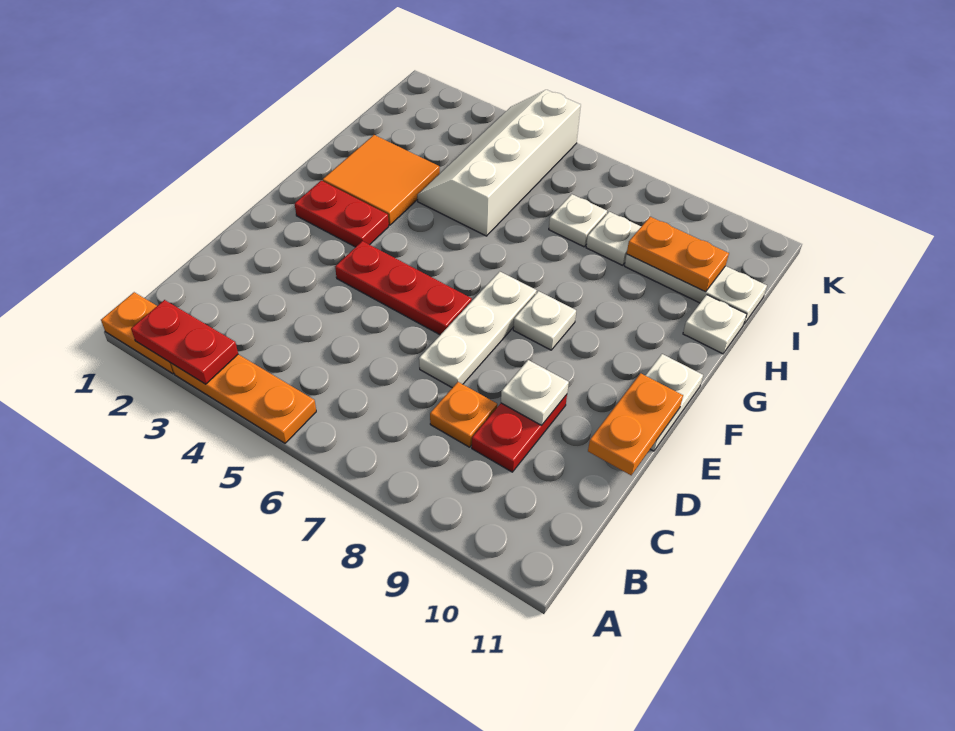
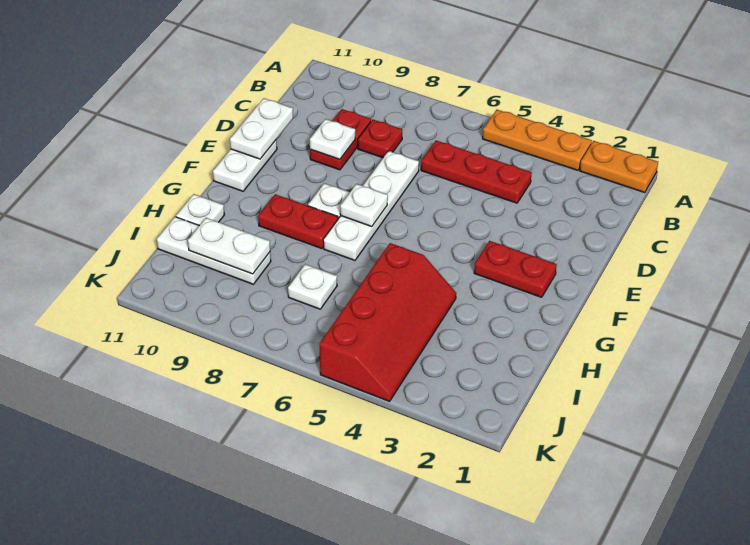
red plate A2:A3 level 2 -> red plate G8:G9 level 1
orange plate C8 level 1 -> red plate C8 level 1
white plate D7:F7 level 1 -> white plate D7:G7 level 1
orange plate D11:E11 level 2 -> white plate D11:E11 level 2
red plate E4:E6 level 1 -> red plate C4:C6 level 1
orange tile G2:H3 level 1 -> none
white slope H4:K5 level 1 top 5 -> red slope H4:K5 level 1 top 5
white plate I8 level 1 -> white plate F7 level 2
orange plate I9:I10 level 2 -> white plate I9:I10 level 2

